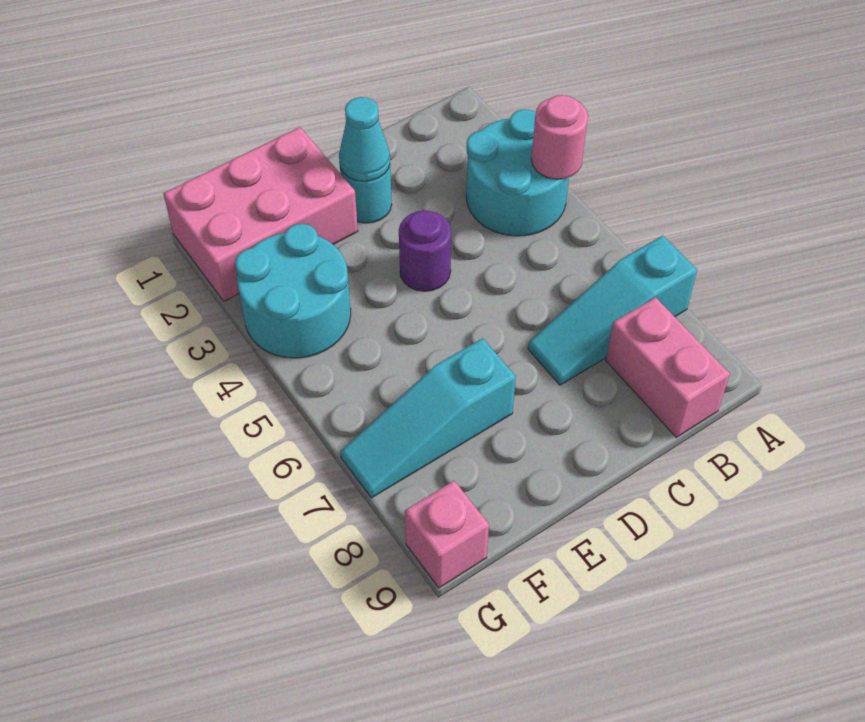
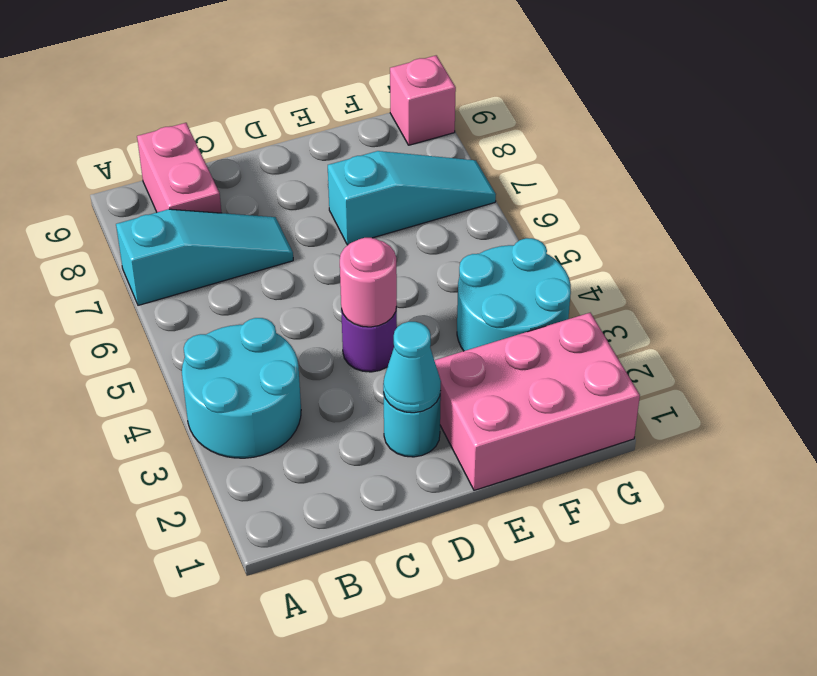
pink round brick A4 level 2 -> pink round brick D4 level 2

